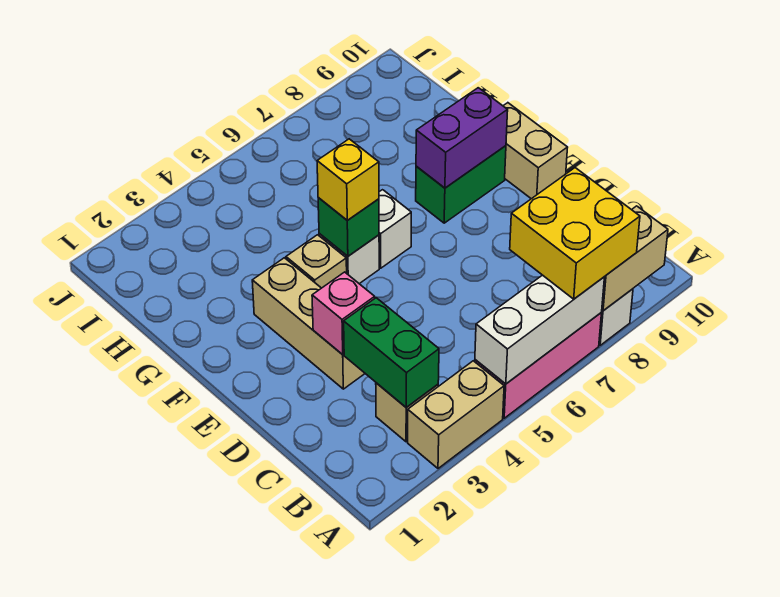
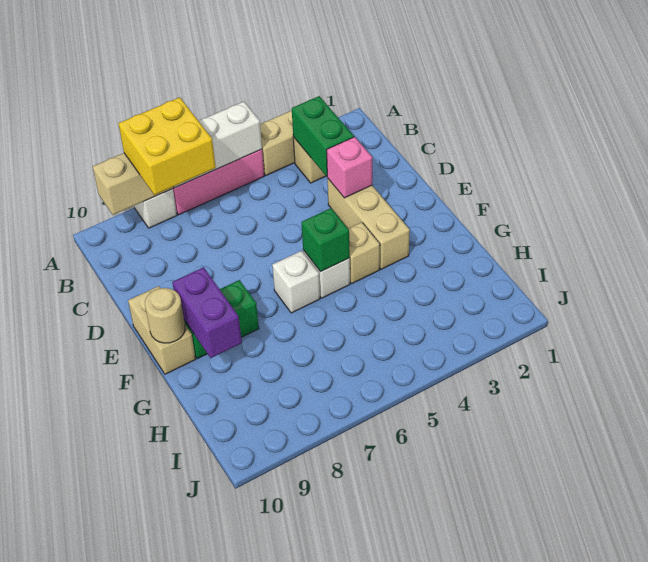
yellow brick F5 level 3 -> none
purple brick F8:F9 level 2 -> purple brick F9:G9 level 2
none -> tan round brick F10 level 2

